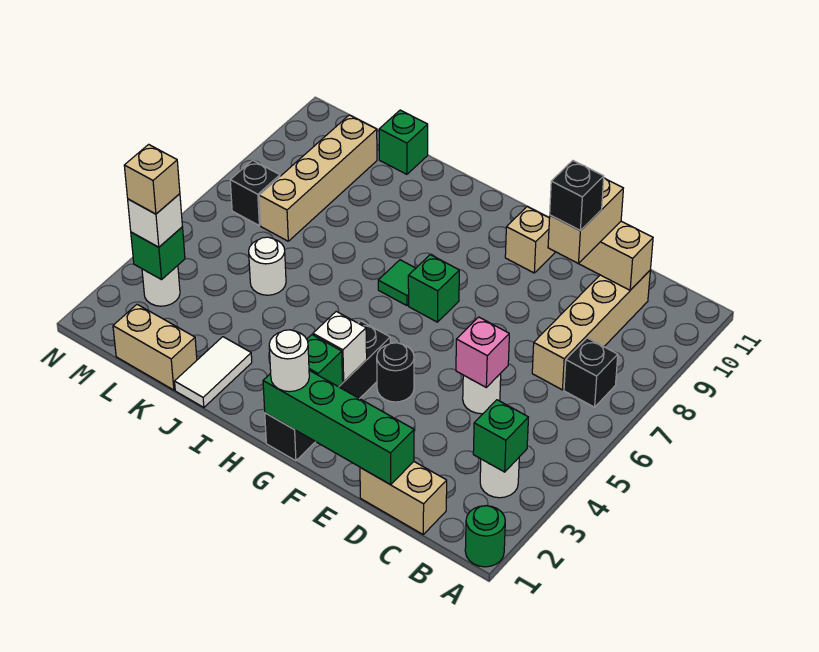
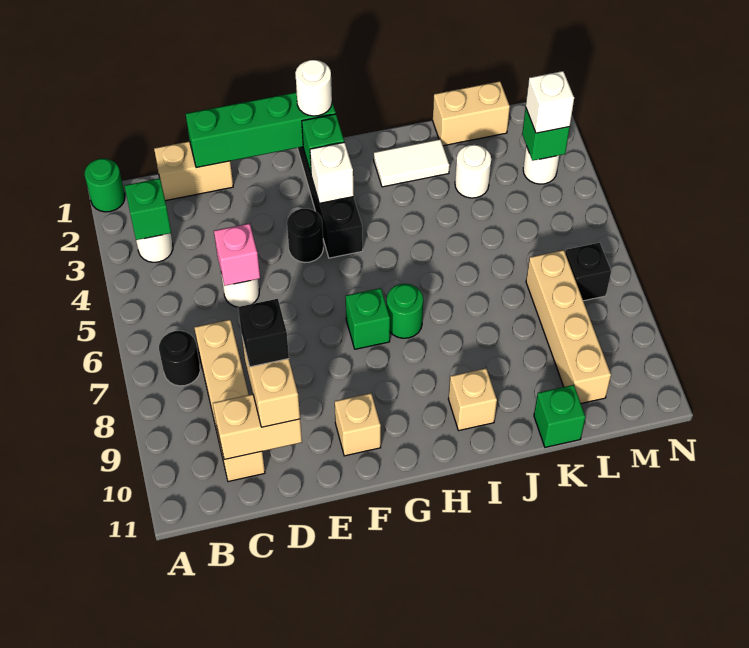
black brick B7 level 1 -> black round brick B7 level 1
green tile H7 level 1 -> green round brick H7 level 1
white tile J1:J2 level 1 -> white tile I2:J2 level 1
white round brick K5 level 1 -> white round brick K3 level 1
tan brick M3 level 4 -> tan brick I10 level 1

